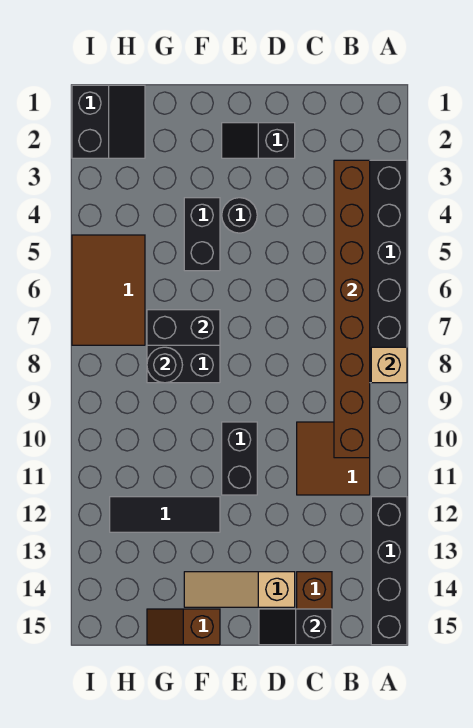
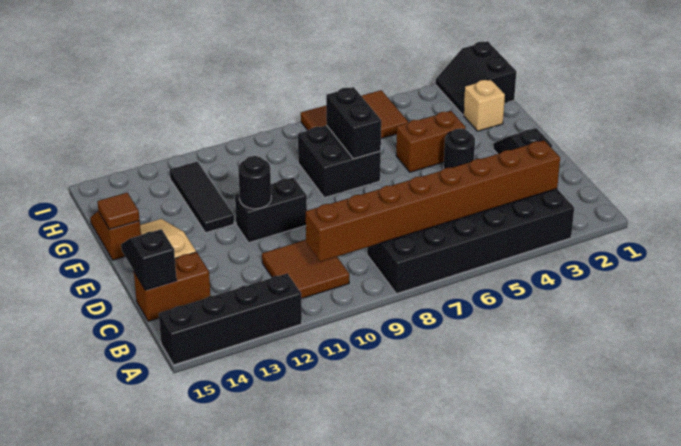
tan brick A8 level 2 -> tan brick G2 level 1
black brick F4:F5 level 1 -> brown brick F4:F5 level 1
none -> brown tile F15 level 2
black round brick G8 level 2 -> black round brick E11 level 2
black slope H1:I2 level 1 top I -> black slope H1:I2 level 1 top 1

